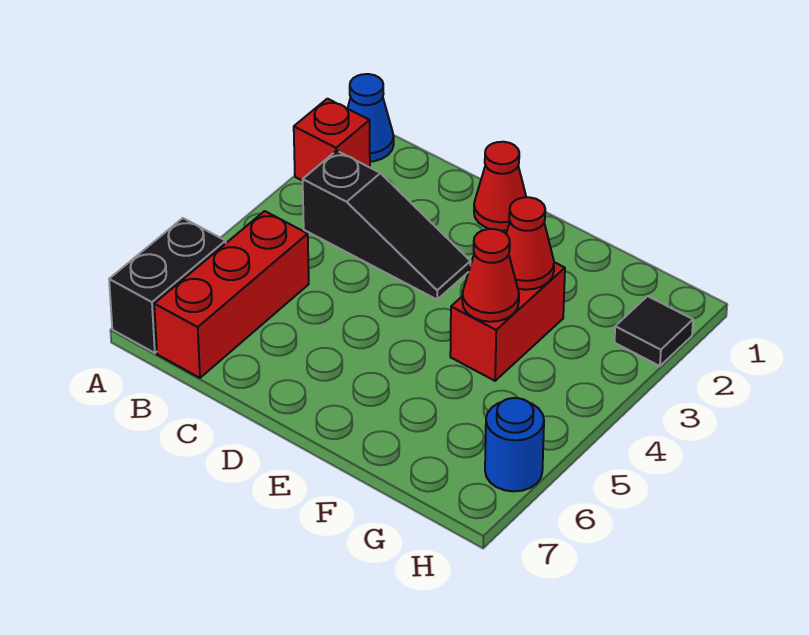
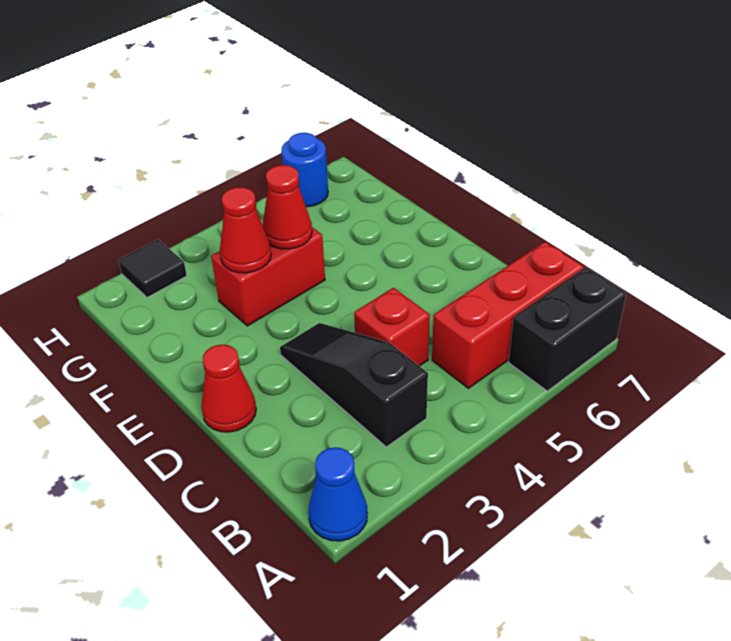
red brick A2 level 1 -> red brick C4 level 1

